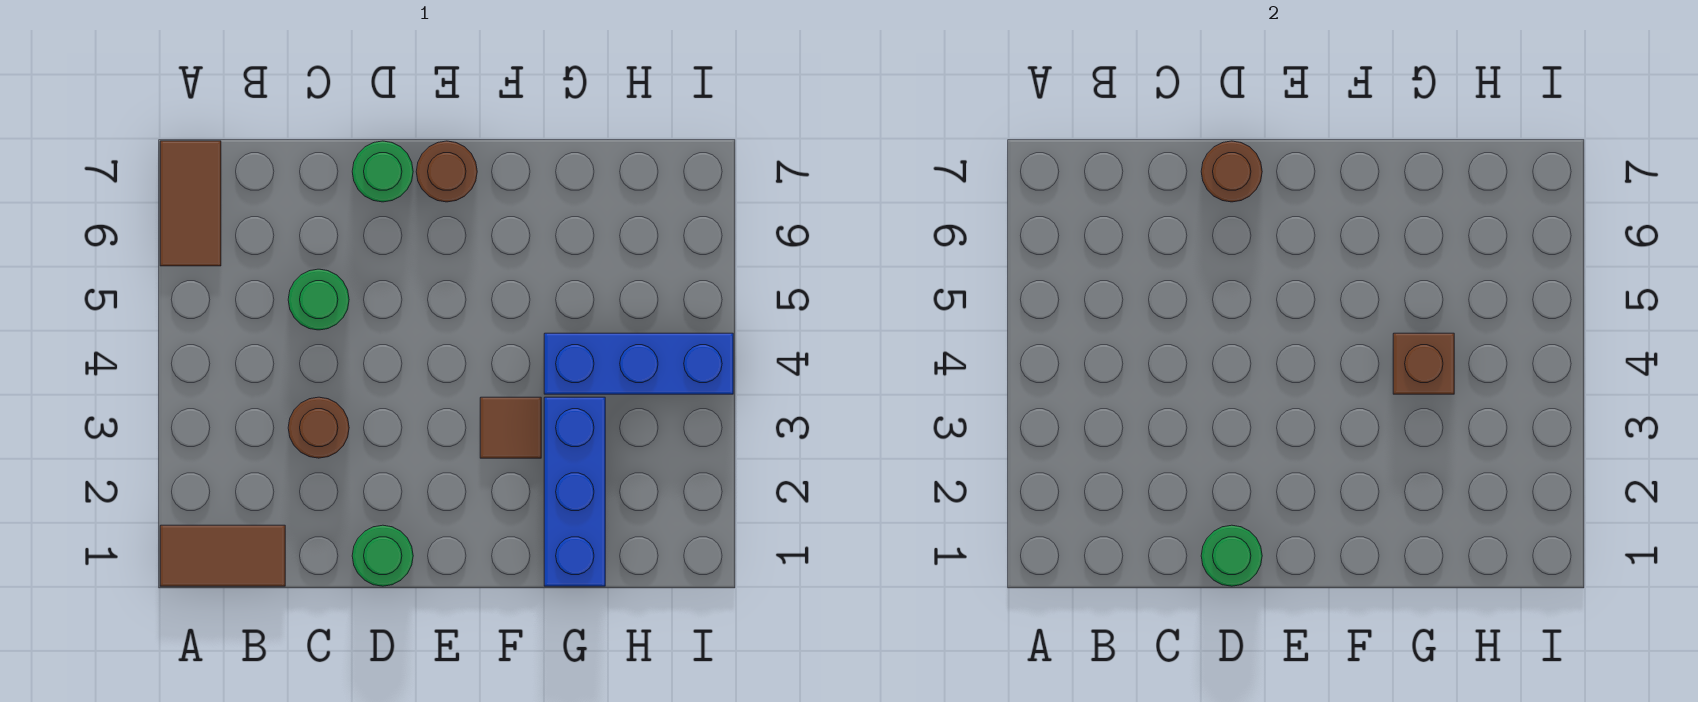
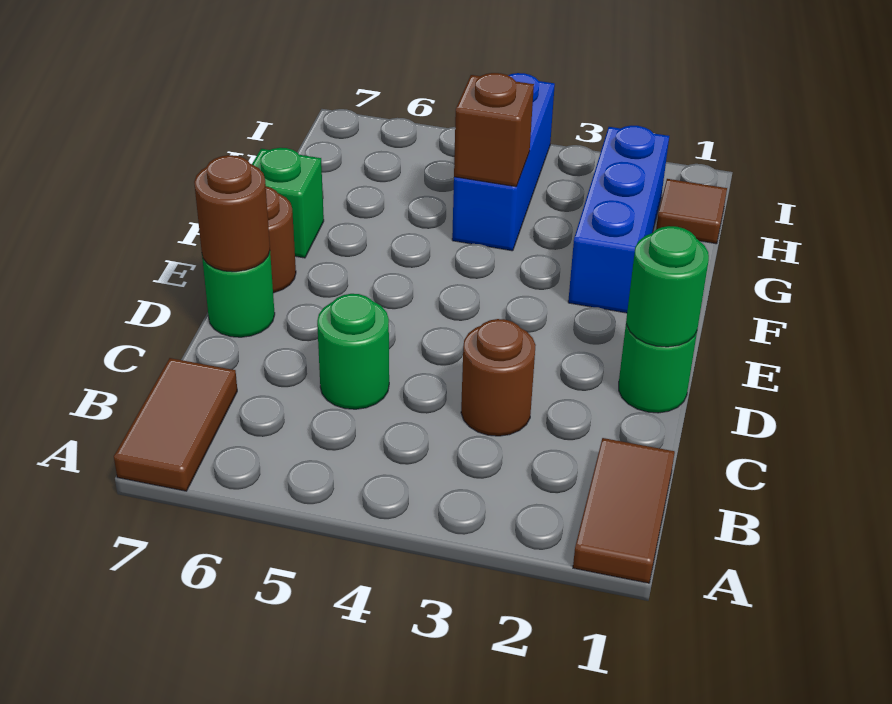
brown tile A6:A7 level 1 -> brown tile A7:B7 level 1
brown tile F3 level 1 -> brown tile H1 level 1
none -> green brick F7 level 1
blue brick G1:G3 level 1 -> blue brick F2:H2 level 1

